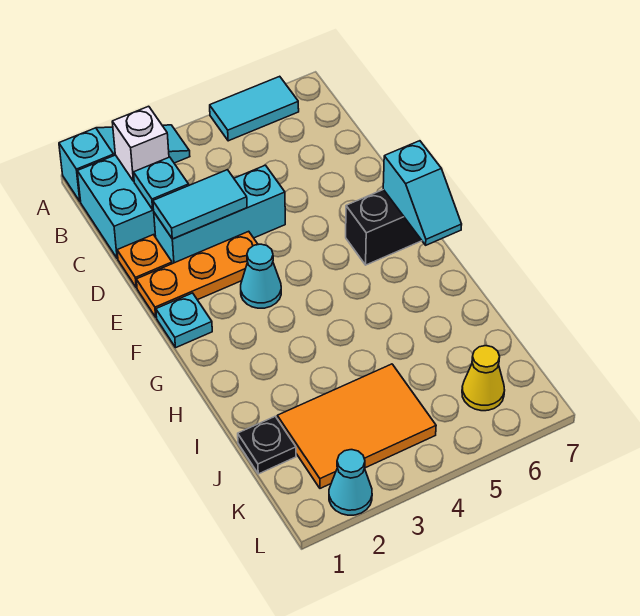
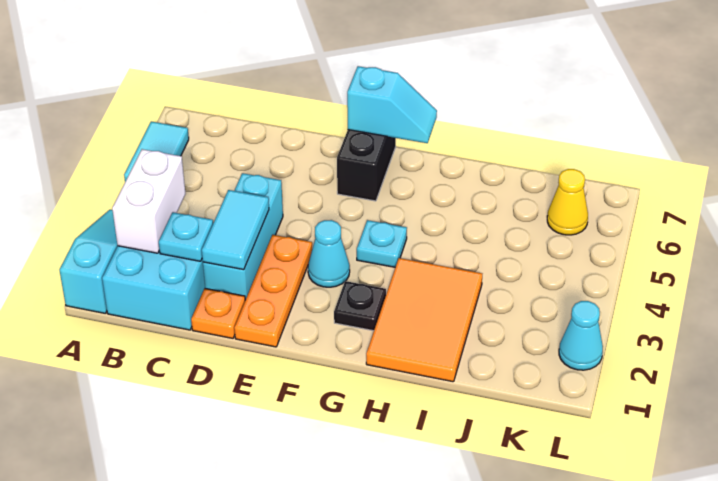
white brick B2 level 2 -> white brick B2:B3 level 2
cyan plate F1 level 1 -> cyan plate G4 level 1
black plate J1 level 1 -> black plate G2 level 1
orange tile J2:K4 level 1 -> orange tile H1:I3 level 1

